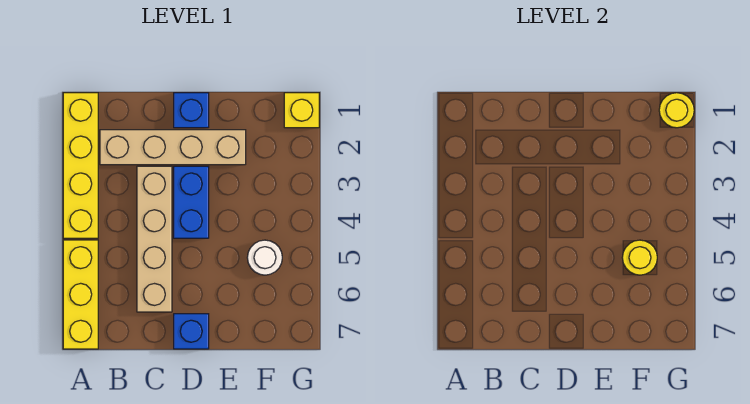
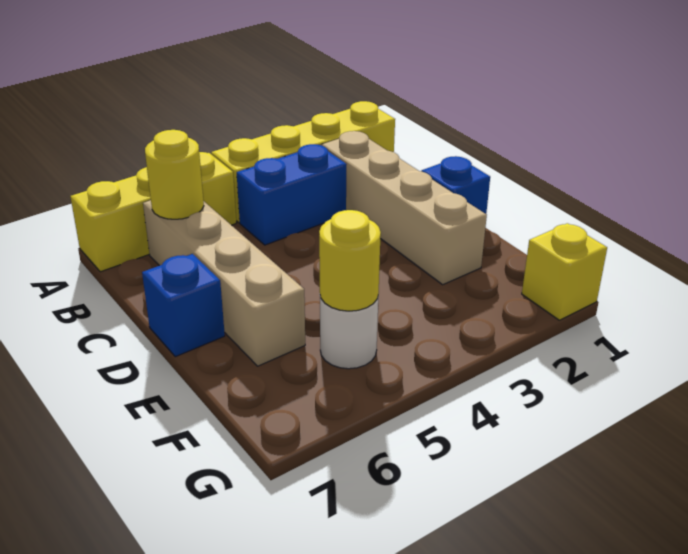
tan brick C3:C6 level 1 -> tan brick B6:E6 level 1
blue brick D3:D4 level 1 -> blue brick B3:B4 level 1
yellow round brick G1 level 2 -> yellow round brick B6 level 2

